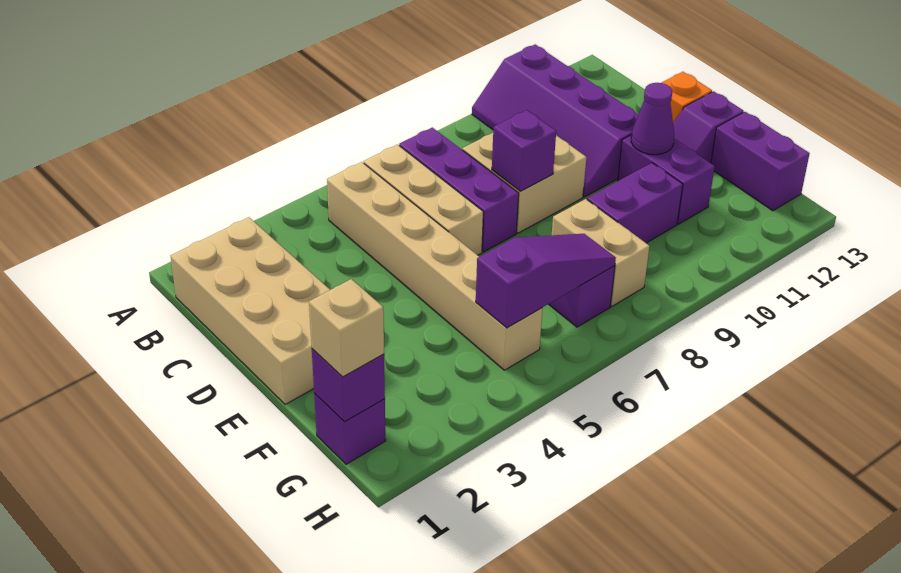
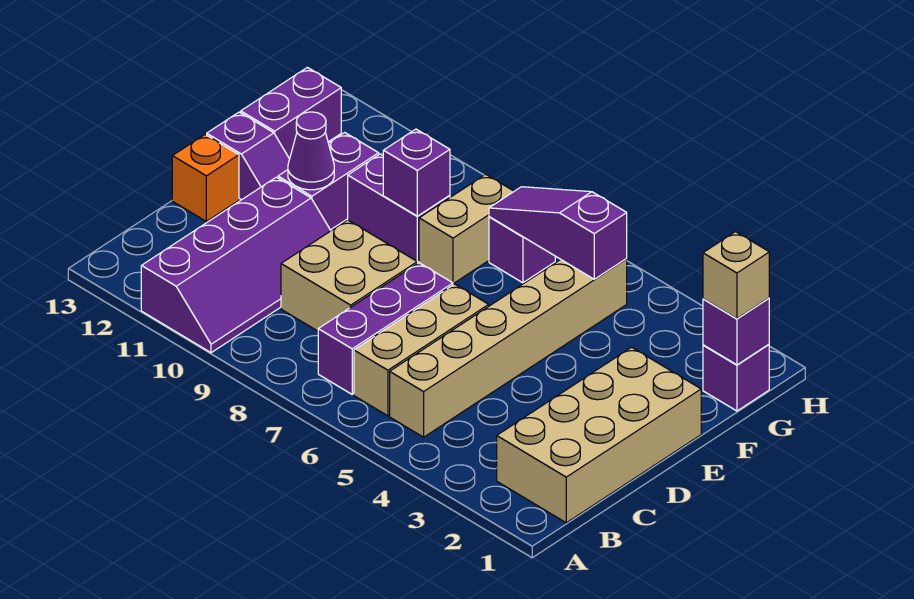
purple brick D8 level 2 -> purple brick F9 level 2

